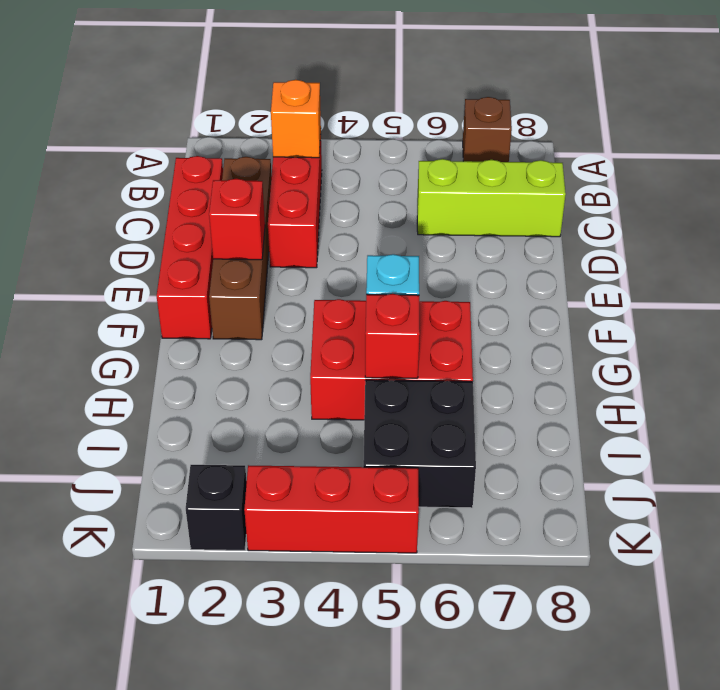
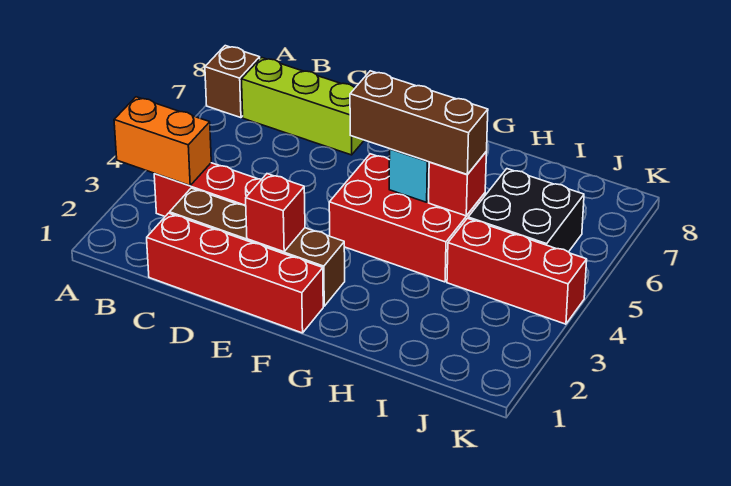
orange brick B3 level 2 -> orange brick A3:B3 level 2
lime brick C6:C8 level 1 -> lime brick B7:D7 level 1
none -> brown brick F5:H5 level 3
red brick G4:H6 level 1 -> red brick F4:H5 level 1
black brick K2 level 1 -> none
red brick K3:K5 level 1 -> red brick I4:K4 level 1

